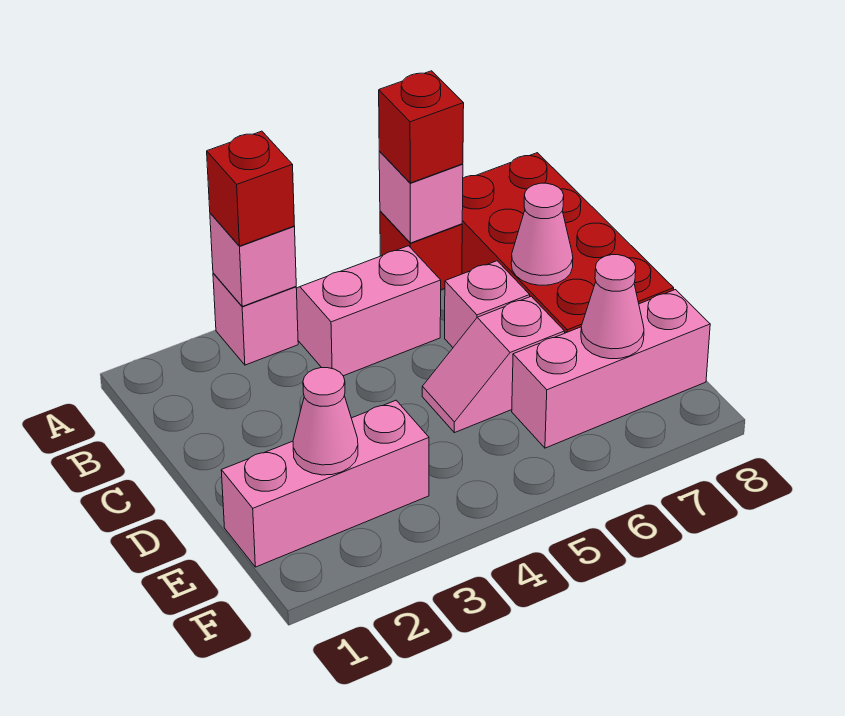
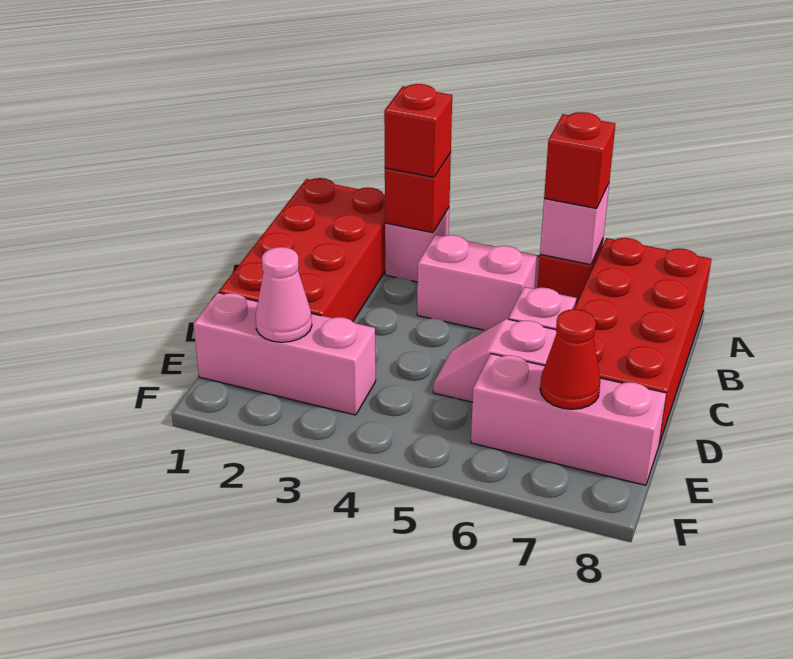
none -> red brick A1:D2 level 1
pink brick A3 level 2 -> red brick A3 level 2
pink cone C7 level 2 -> none
pink cone E7 level 2 -> red cone E7 level 2

